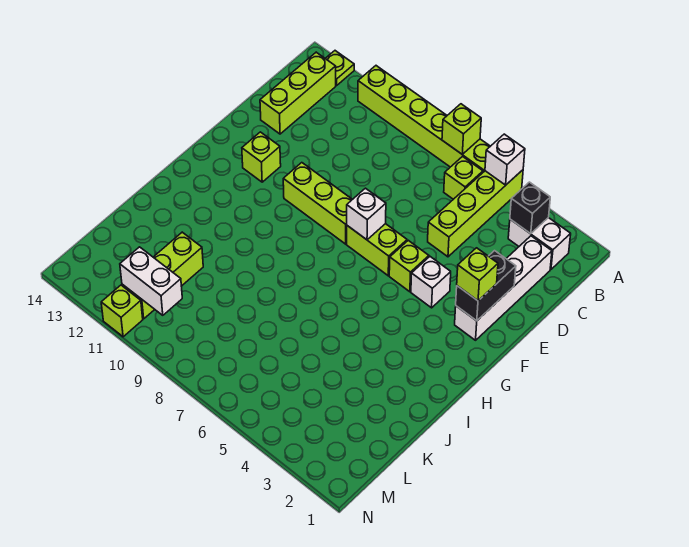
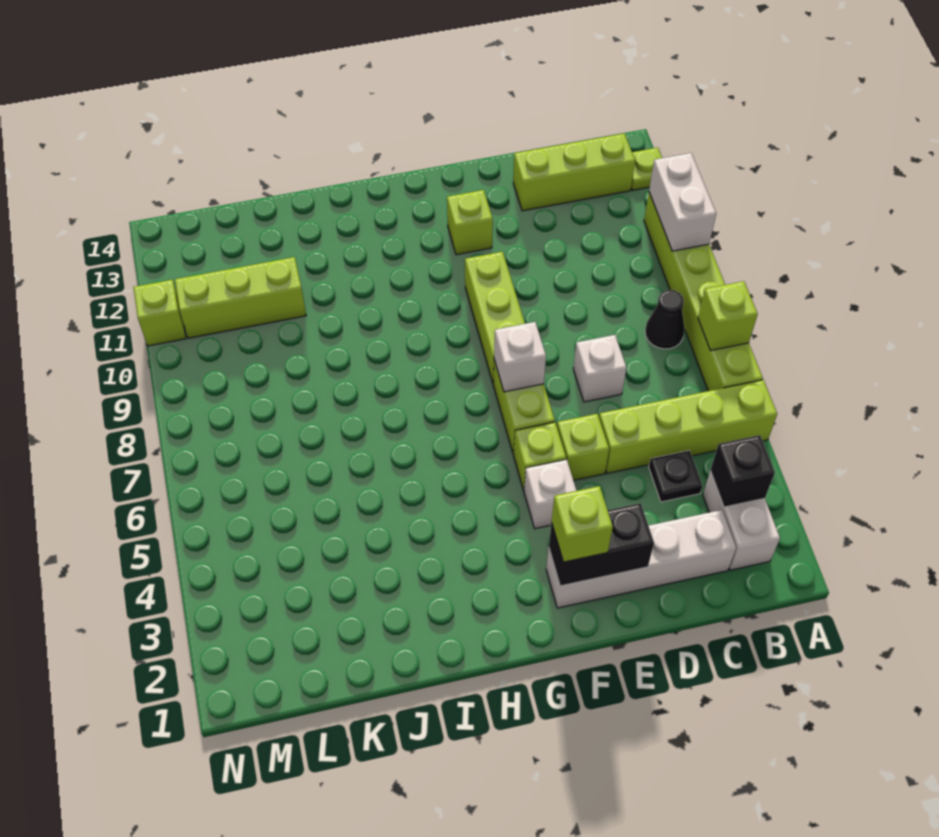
white brick A5 level 2 -> white brick D7 level 1
lime brick B6 level 1 -> lime brick E5 level 1
none -> black cone B8 level 1
none -> black plate C4 level 1
white brick M10:M11 level 2 -> white brick A10:A11 level 2

